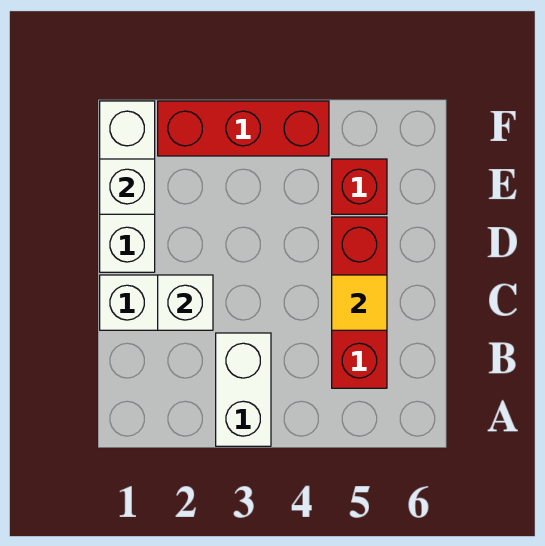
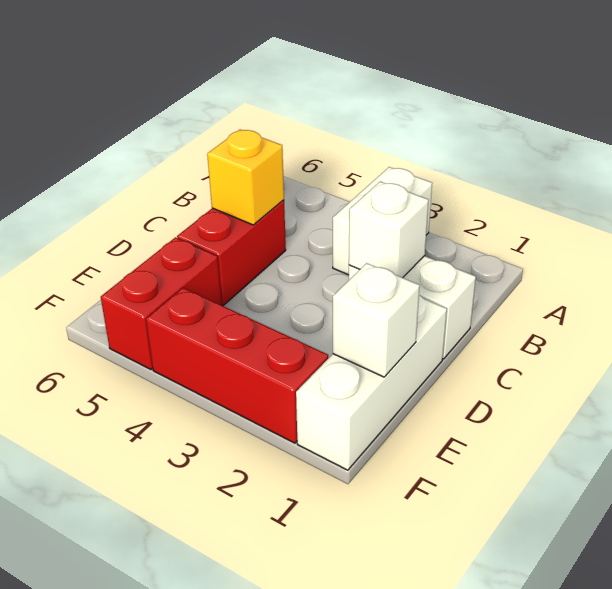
red brick B5:D5 level 1 -> red brick C5:D5 level 1
yellow tile C5 level 2 -> yellow brick C5 level 2
red brick E5 level 1 -> red brick E5:F5 level 1

